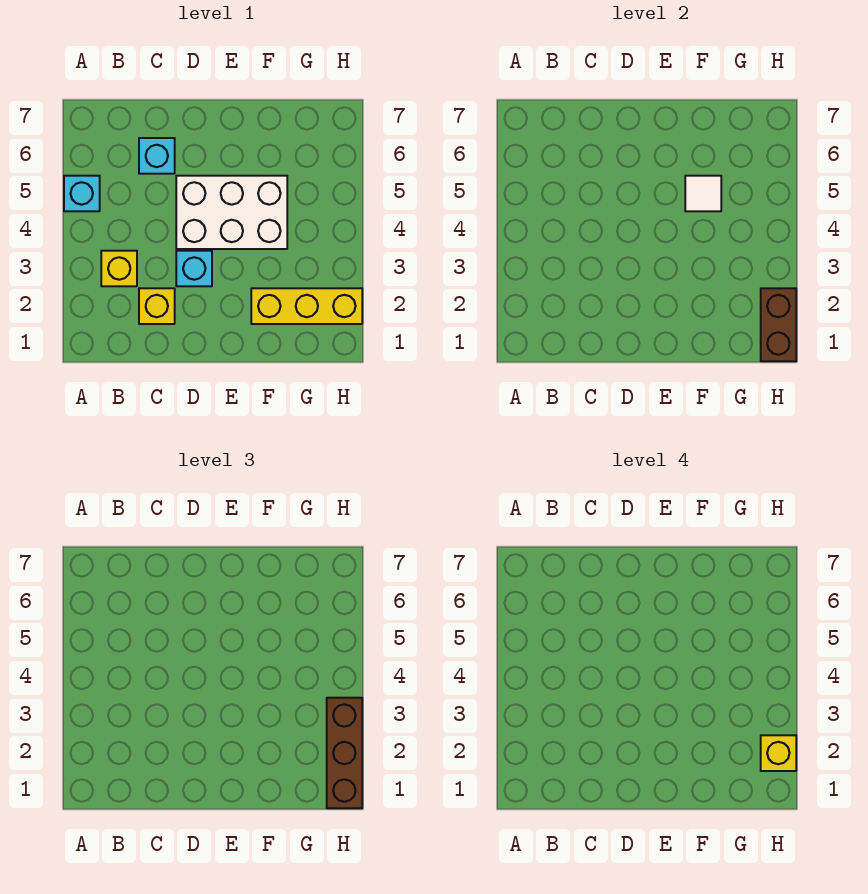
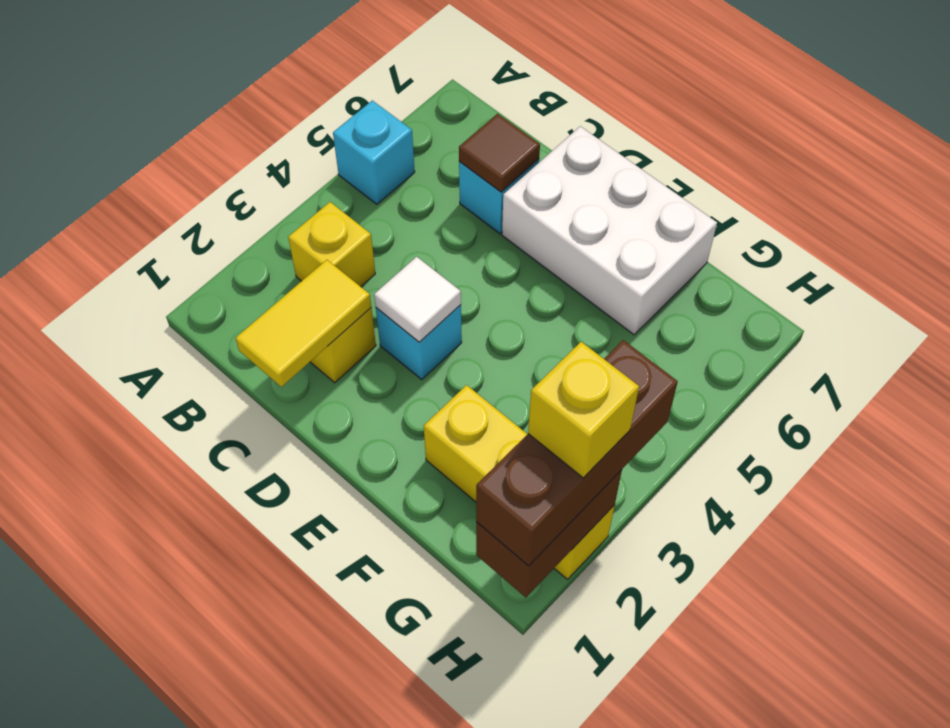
none -> yellow tile C1:C2 level 2
none -> brown tile C6 level 2
white brick D4:F5 level 1 -> white brick D6:F7 level 1
white tile F5 level 2 -> white tile D3 level 2

